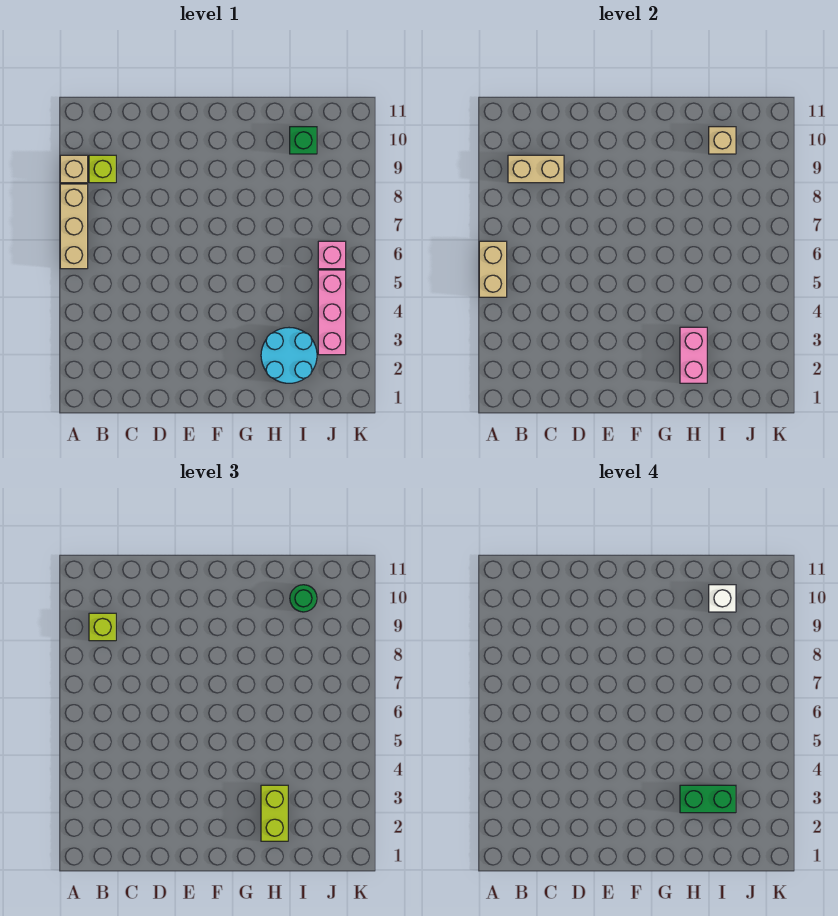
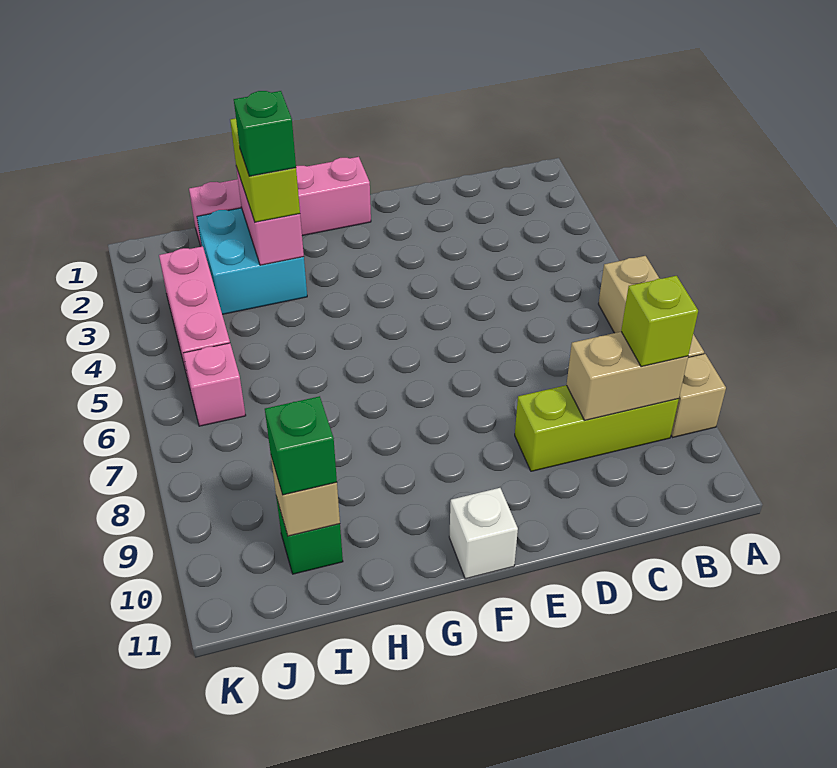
tan brick A5:A6 level 2 -> none
lime brick B9 level 1 -> lime brick B9:D9 level 1
none -> pink brick F1:I1 level 1
cyan round brick H2:I3 level 1 -> cyan brick H2:I3 level 1
green brick H3:I3 level 4 -> green brick H3 level 4
green round brick I10 level 3 -> green brick I10 level 3
white brick I10 level 4 -> white brick F11 level 1

